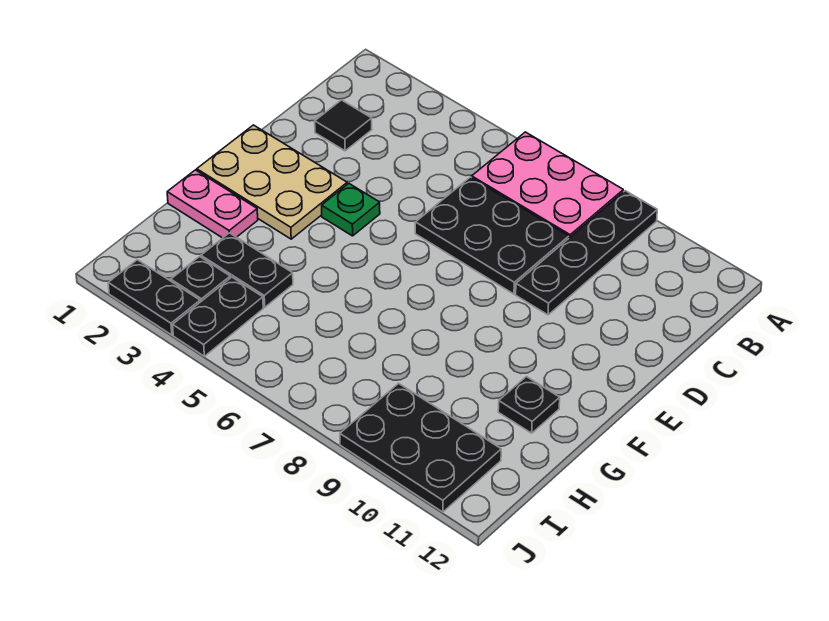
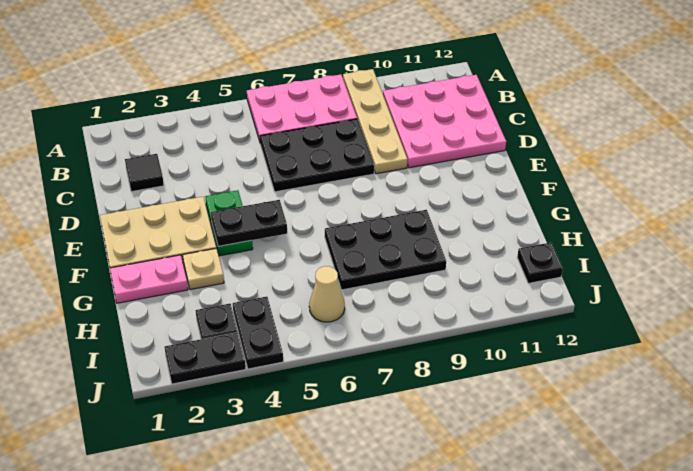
black plate A9:D9 level 1 -> tan plate A9:D9 level 1
none -> pink plate B10:D12 level 1
green plate E4 level 1 -> green plate E4:F4 level 1
none -> tan plate G3 level 1
black plate G11 level 1 -> black plate I12 level 1
black plate H3:H4 level 1 -> black plate F4:F5 level 2
none -> tan cone I6 level 1
black plate I9:J11 level 1 -> black plate G7:H9 level 1

